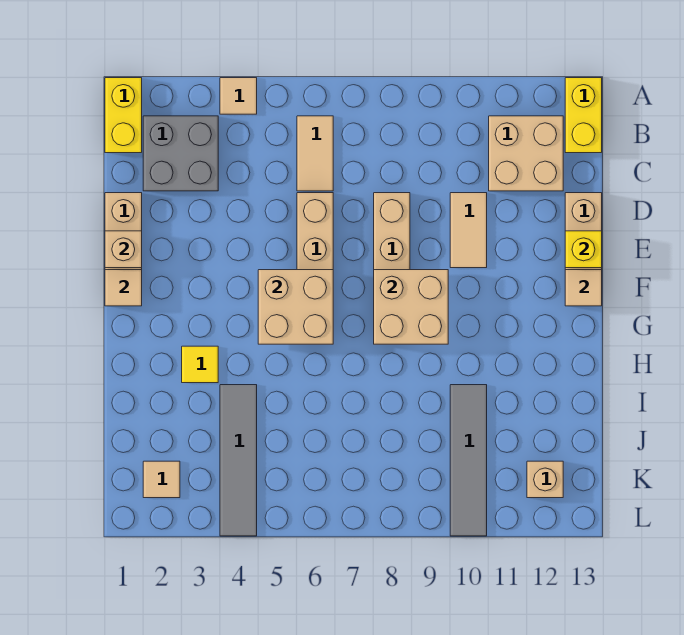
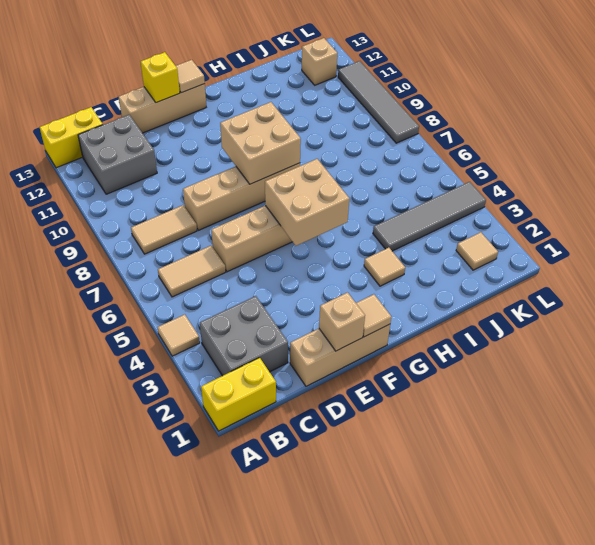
tan brick B11:C12 level 1 -> grey brick B11:C12 level 1
tan tile D10:E10 level 1 -> tan tile B8:C8 level 1
yellow tile H3 level 1 -> tan tile H3 level 1
grey tile I10:L10 level 1 -> grey tile L8:L11 level 1

